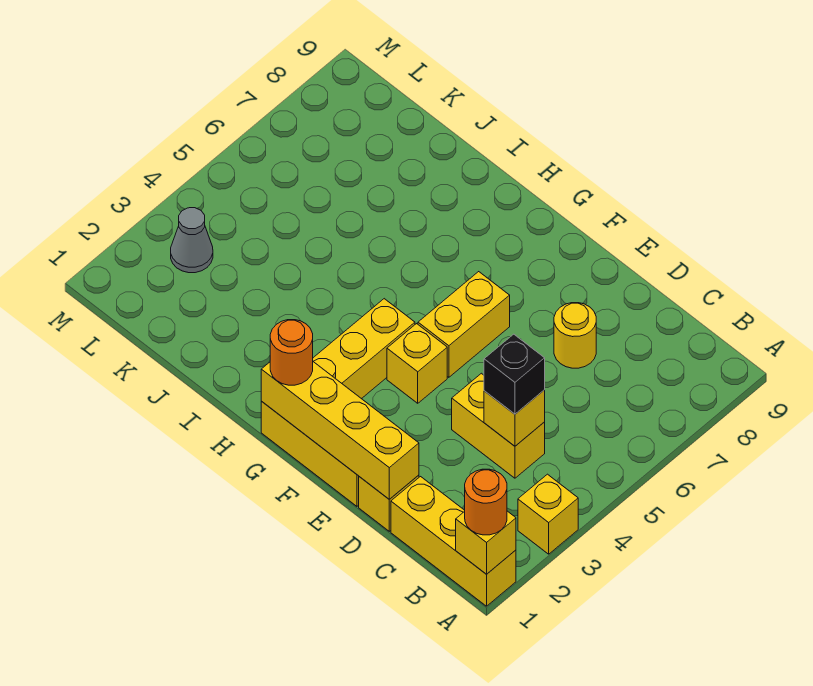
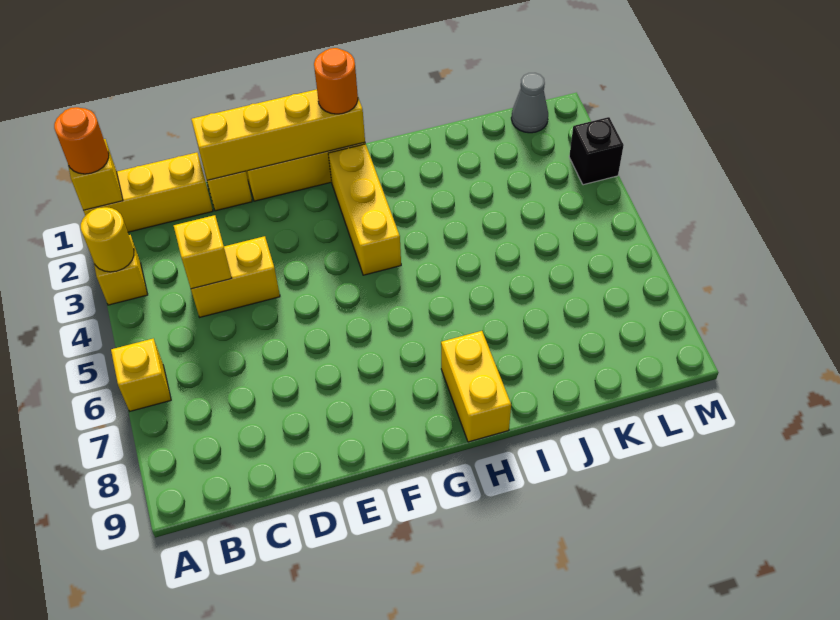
black brick C4 level 3 -> black brick M3 level 1
yellow round brick D7 level 1 -> yellow round brick A3 level 2
yellow brick F4 level 1 -> yellow brick A6 level 1
yellow brick F5:F6 level 1 -> yellow brick H8:H9 level 1
grey cone L3 level 1 -> grey cone L1 level 1

